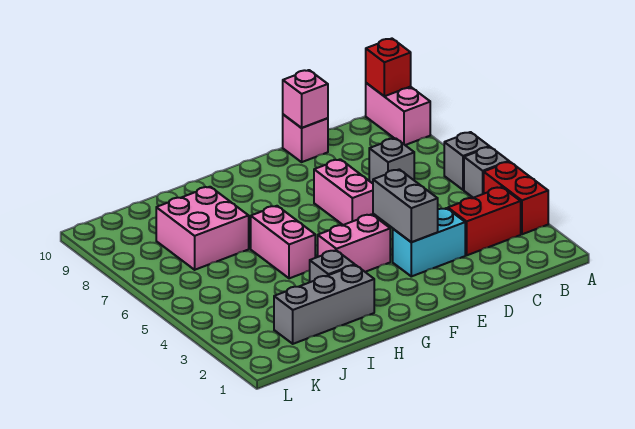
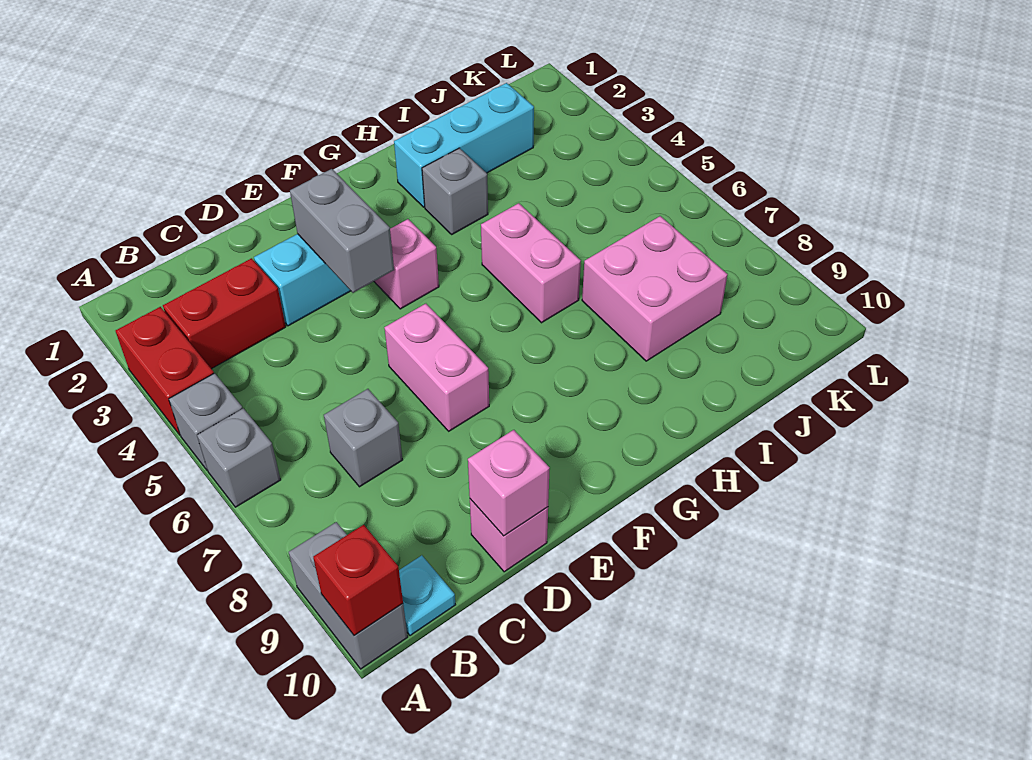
pink brick A9:A10 level 1 -> grey brick A9:A10 level 1
none -> cyan plate B10 level 1
pink brick F4:G4 level 1 -> pink brick F4 level 1
grey brick H2:J2 level 1 -> cyan brick H2:J2 level 1

